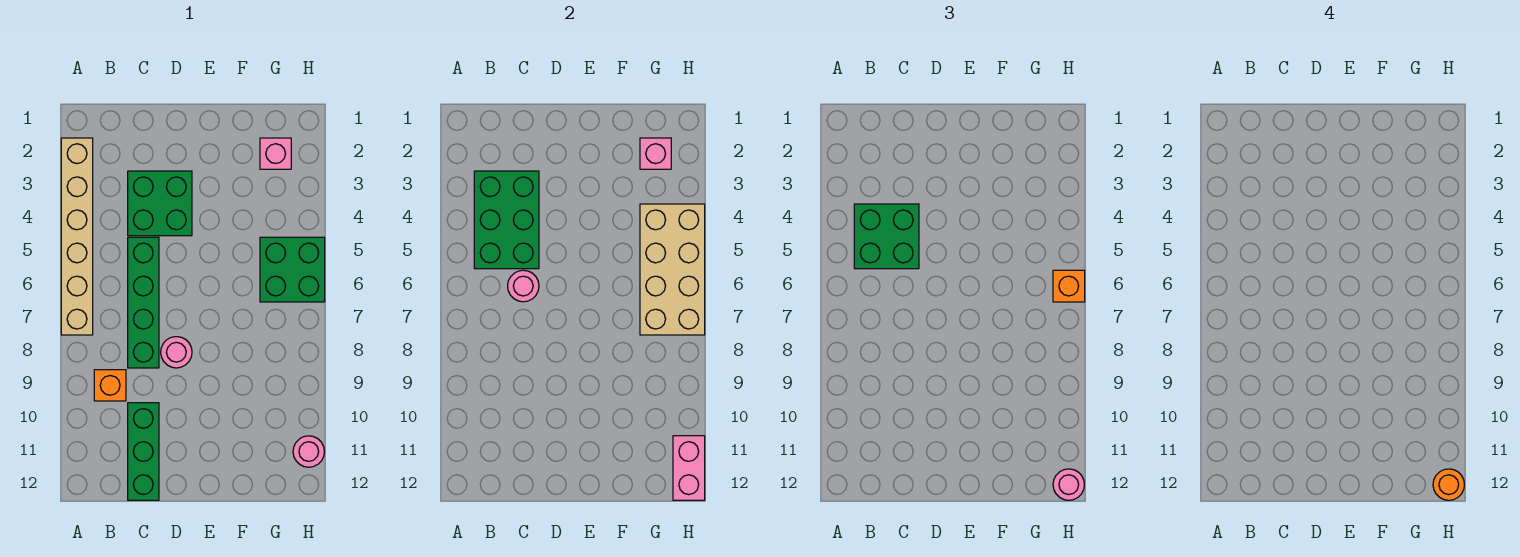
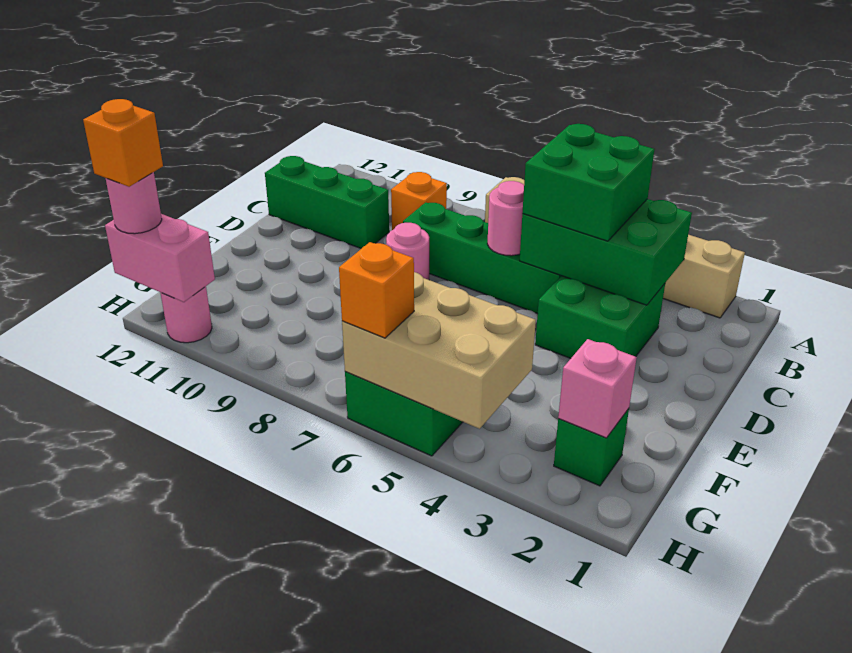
pink brick G2 level 1 -> green brick G2 level 1
tan brick G4:H7 level 2 -> tan brick G4:H6 level 2
orange round brick H12 level 4 -> orange brick H12 level 4

